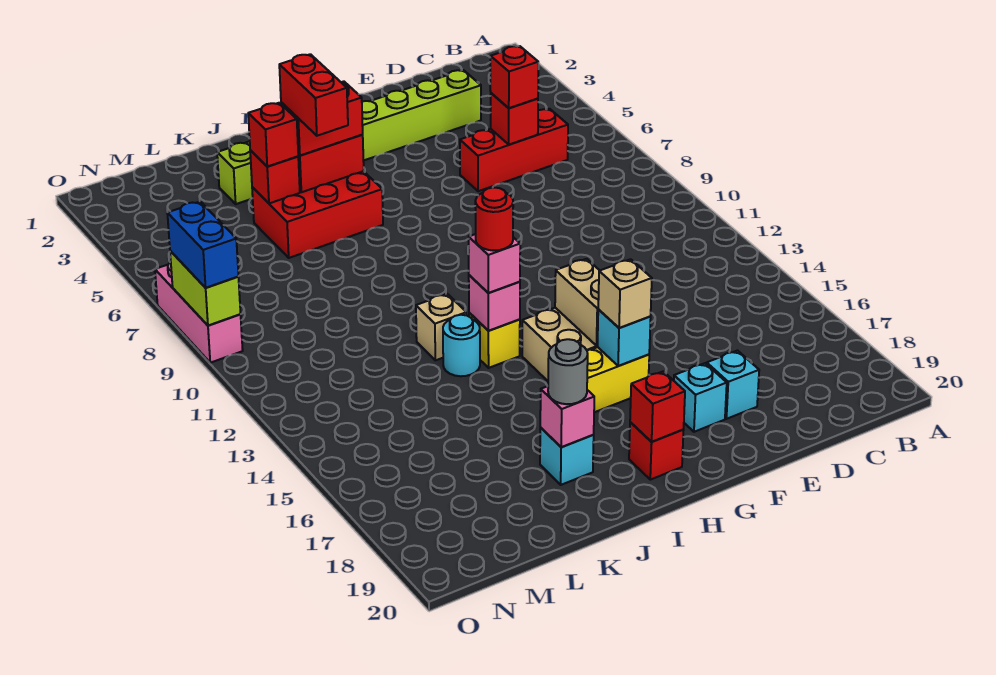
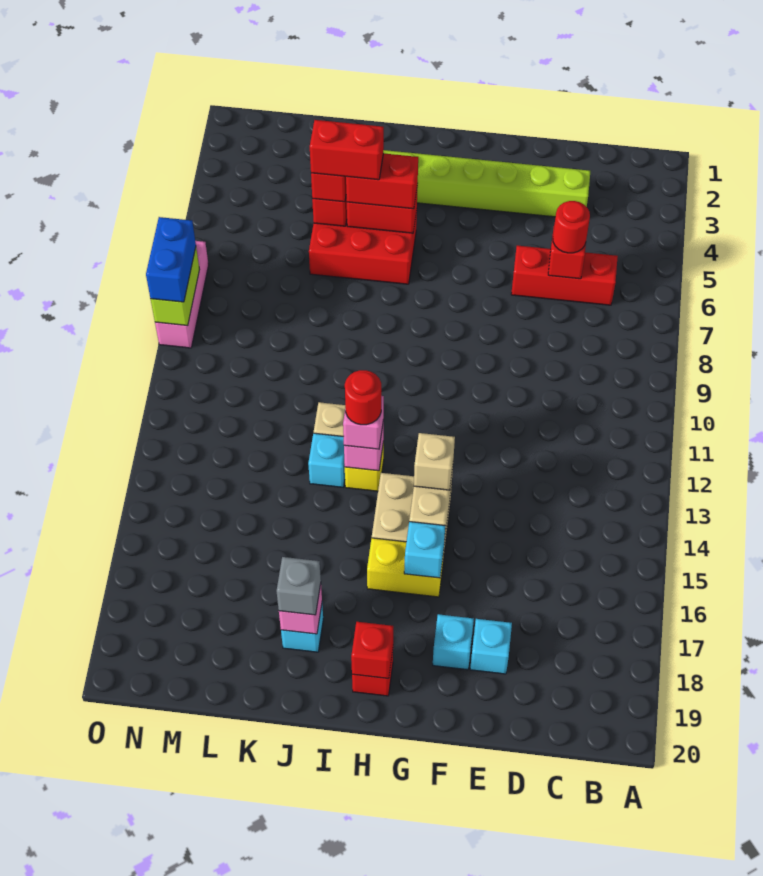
red brick D6 level 3 -> red round brick D6 level 3
tan brick G16 level 3 -> tan brick G14 level 3
red brick J5:J6 level 4 -> red brick J5:K5 level 4
cyan round brick J13 level 1 -> cyan brick J13 level 1
grey round brick J18 level 3 -> grey brick J18 level 3

